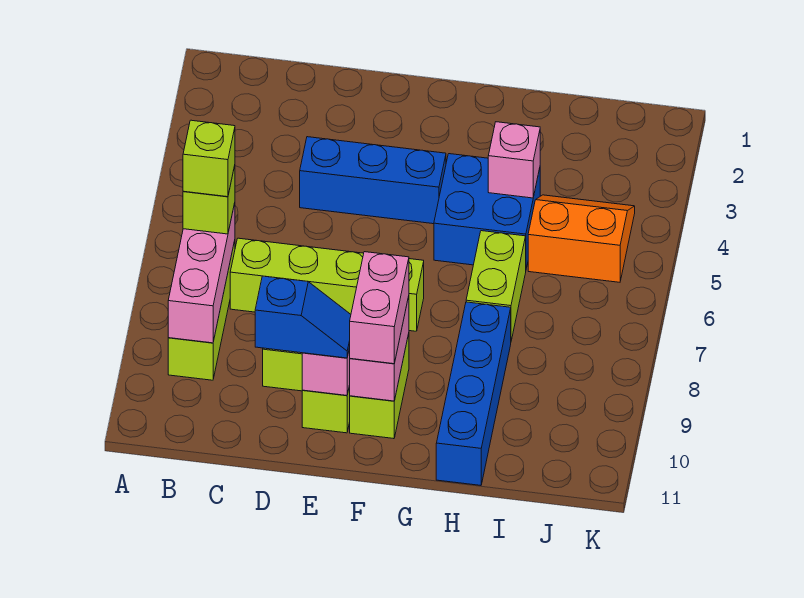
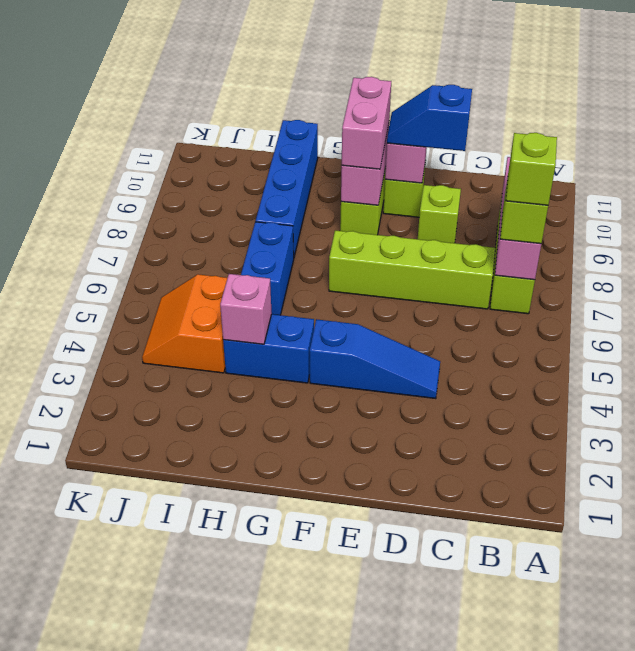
blue brick D4:F4 level 1 -> blue slope D4:F4 level 1 top F
blue brick G4:H5 level 1 -> blue brick G4:H4 level 1
lime brick H6:H7 level 1 -> blue brick H6:H7 level 1
orange slope I4:J5 level 1 top 5 -> orange slope I4:J5 level 1 top I

